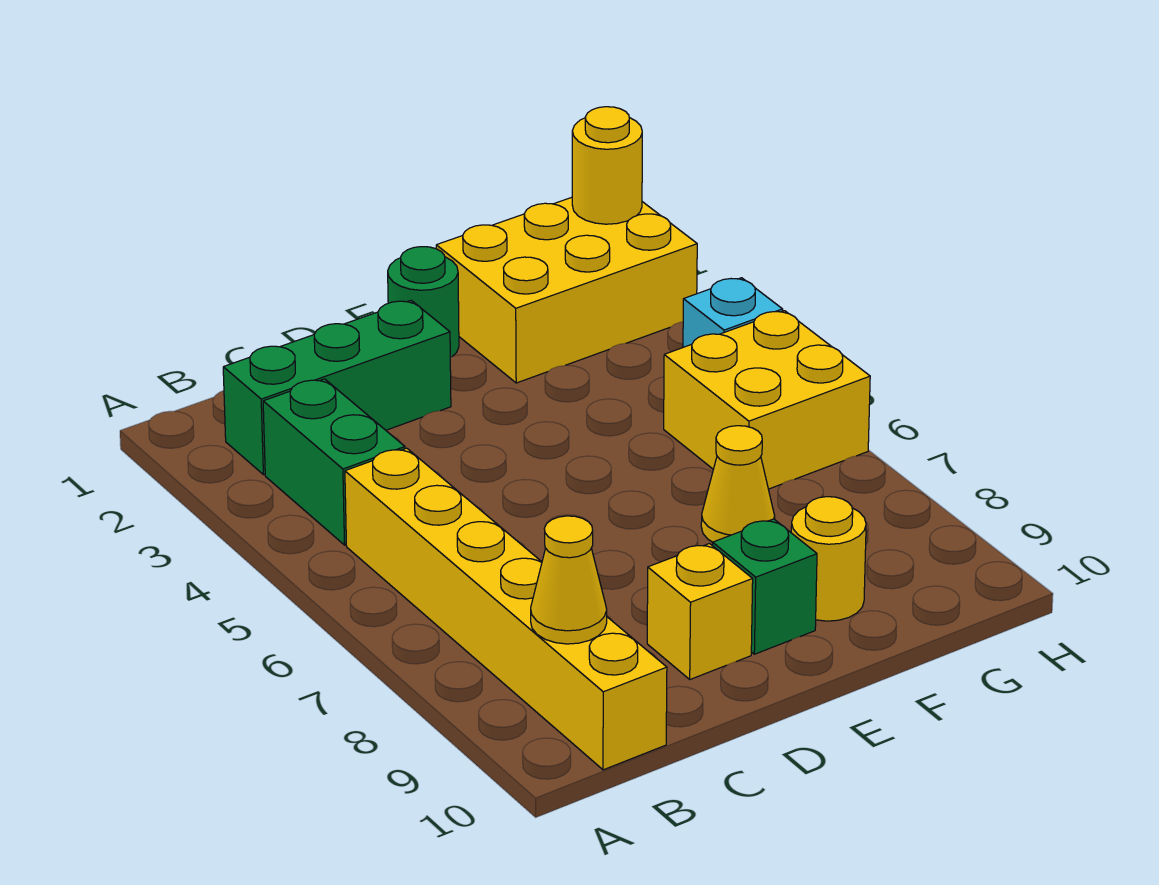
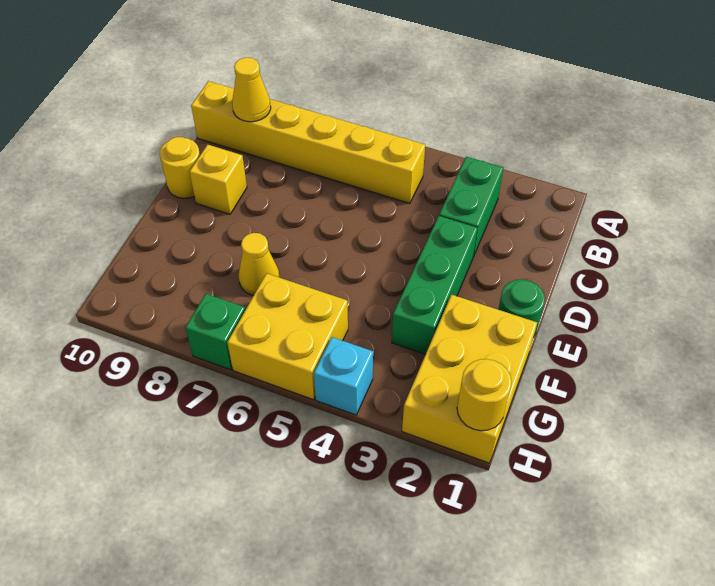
green brick B2:D2 level 1 -> green brick D3:F3 level 1
green brick B3:B4 level 1 -> green brick B3:C3 level 1
green brick E9 level 1 -> green brick H7 level 1
yellow round brick F9 level 1 -> yellow round brick D10 level 1

